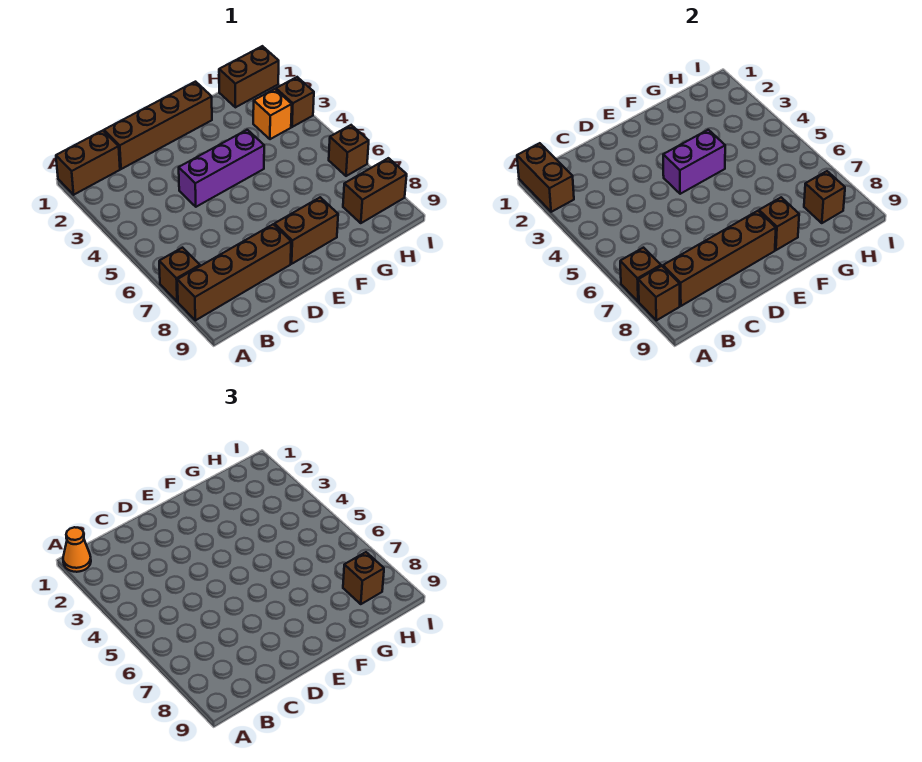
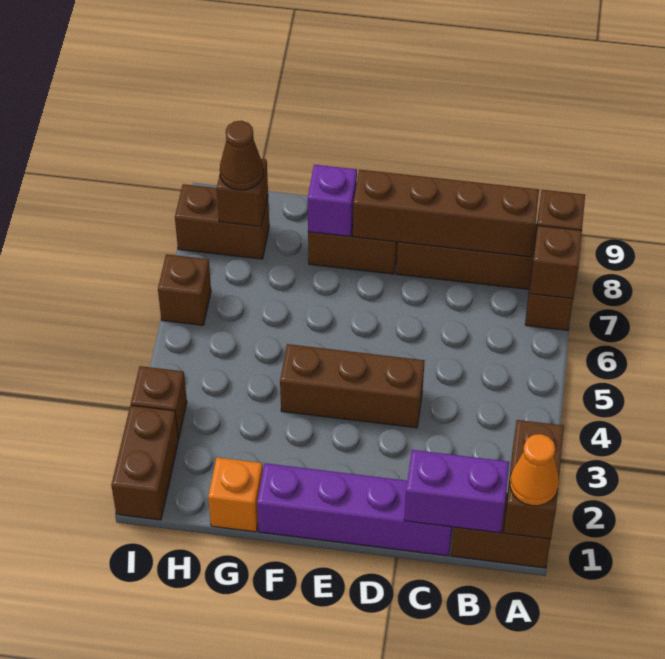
brown brick C1:F1 level 1 -> purple brick C1:F1 level 1
purple brick D4:F4 level 1 -> brown brick D4:F4 level 1
purple brick E4:F4 level 2 -> purple brick B1:C1 level 2
brown brick F8 level 2 -> purple brick F8 level 2
brown brick H1:I1 level 1 -> brown brick I1:I2 level 1
orange brick H3 level 1 -> orange brick G1 level 1
brown brick H8 level 3 -> brown cone H8 level 3

